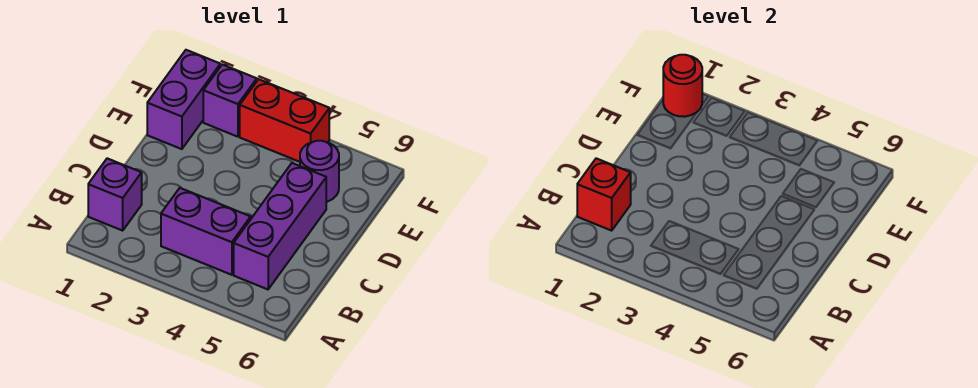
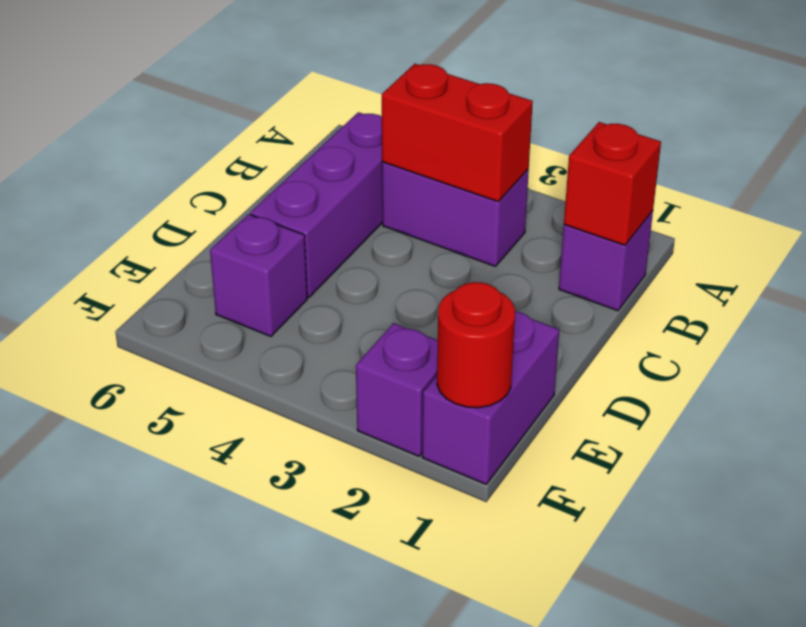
purple round brick E5 level 1 -> purple brick E5 level 1
red brick F3:F4 level 1 -> red brick B3:B4 level 2

